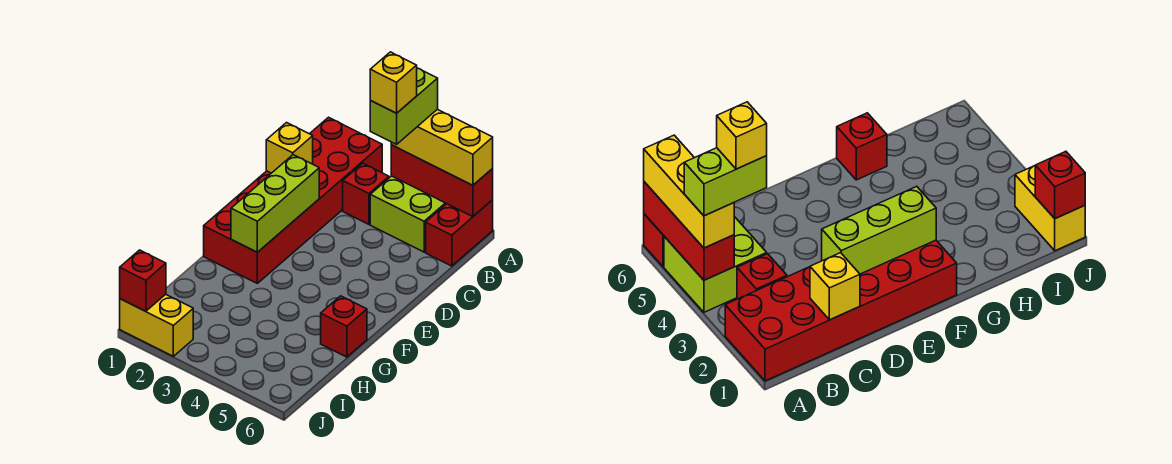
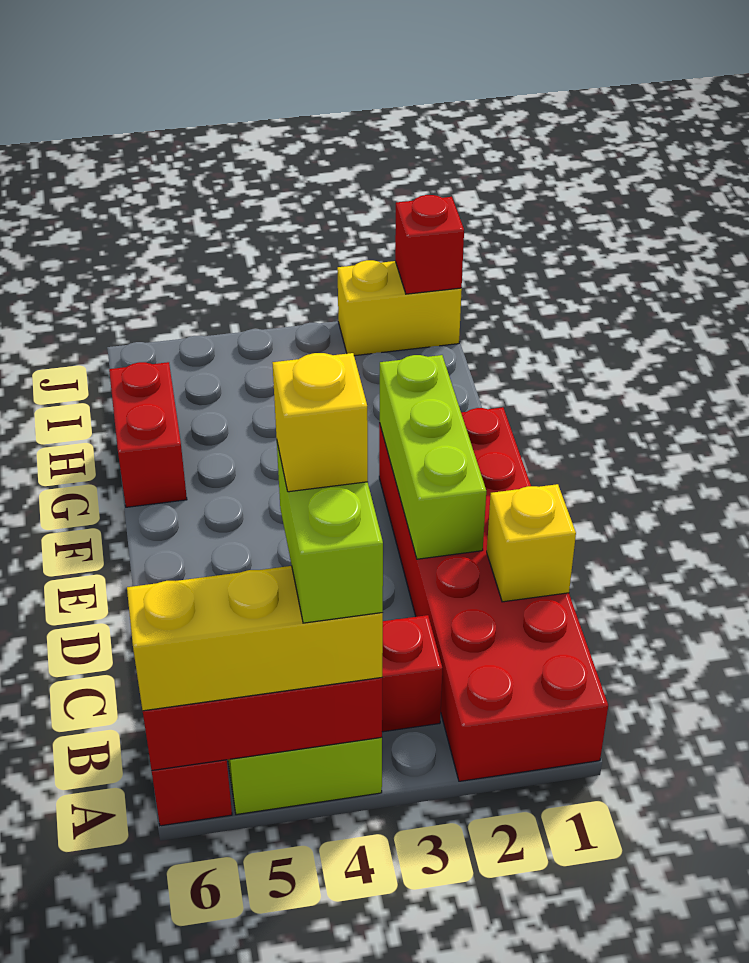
red brick G6 level 1 -> red brick G6:H6 level 1

